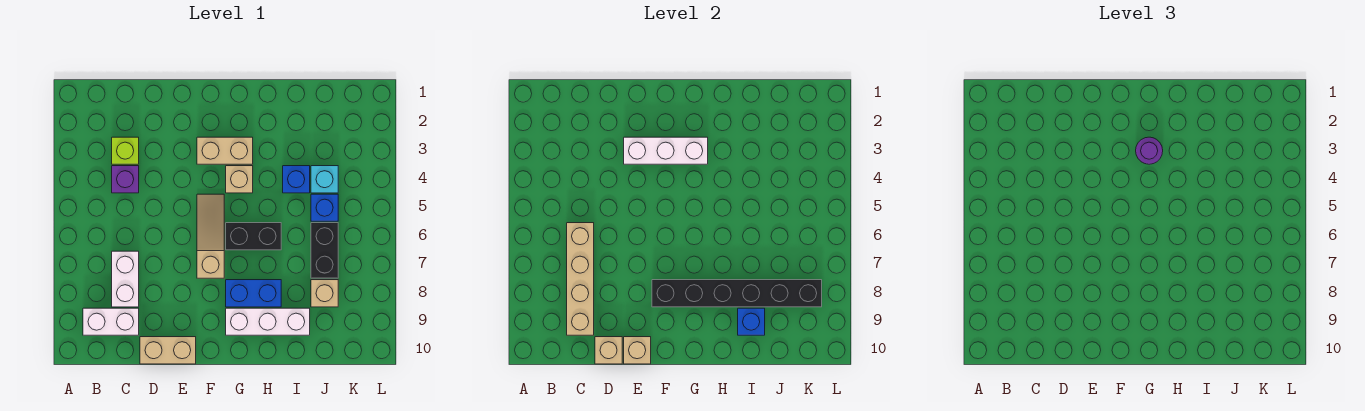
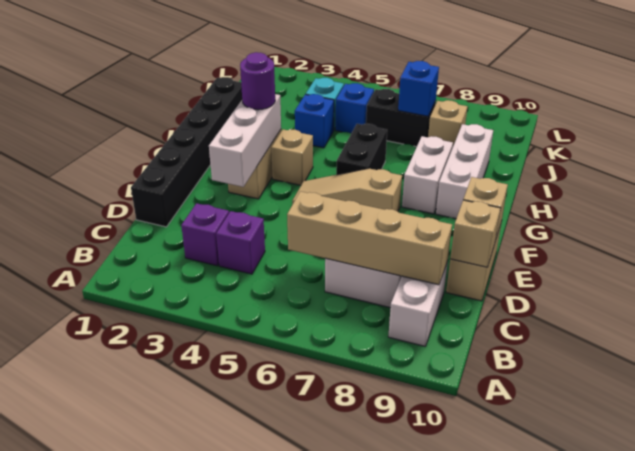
lime brick C3 level 1 -> purple brick C3 level 1
black brick F8:K8 level 2 -> black brick D1:I1 level 1
blue brick G8:H8 level 1 -> white brick G8:H8 level 1
blue brick I9 level 2 -> blue brick J7 level 2

